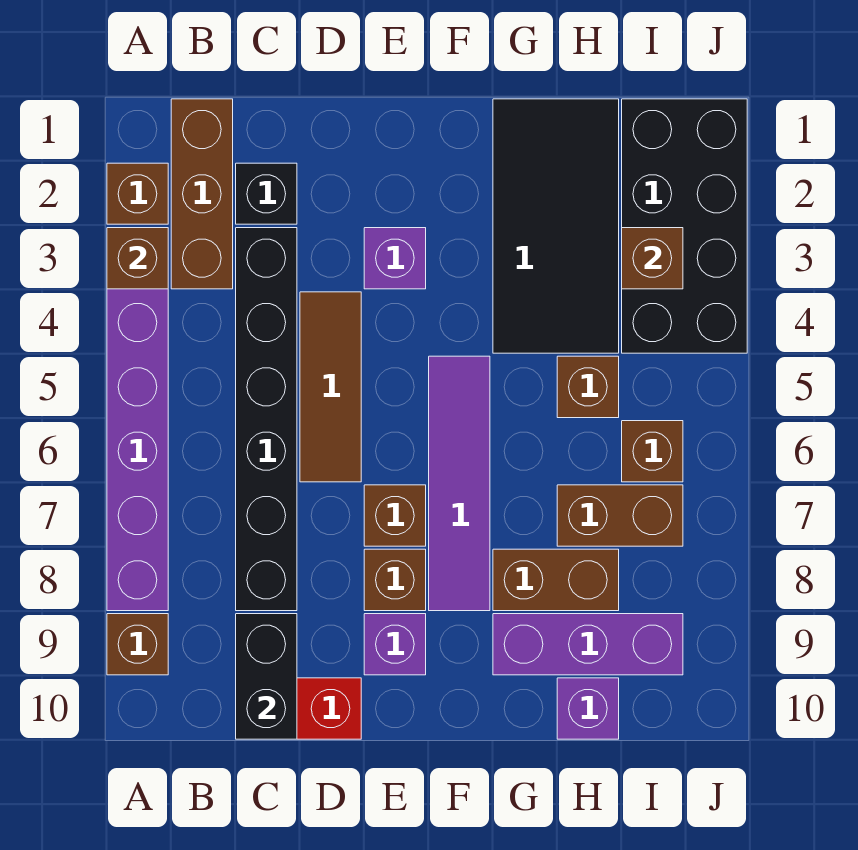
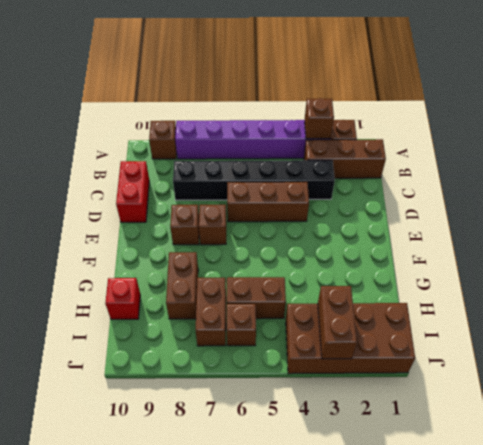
black brick C2 level 1 -> none
black brick C9:C10 level 2 -> none
brown tile D4:D6 level 1 -> brown brick D4:D6 level 1
purple brick E3 level 1 -> none
purple brick E9 level 1 -> none
purple tile F5:F8 level 1 -> none
black tile G1:H4 level 1 -> none
purple brick G9:I9 level 1 -> none
brown brick H5 level 1 -> brown brick H5:H6 level 1
purple brick H10 level 1 -> red brick H10 level 1
black brick I1:J4 level 1 -> brown brick I1:J4 level 1
brown brick I3 level 2 -> brown brick I3:J3 level 2

